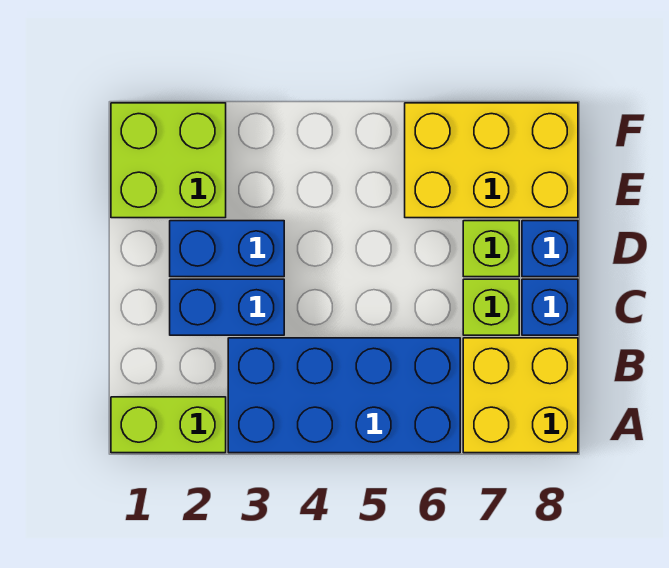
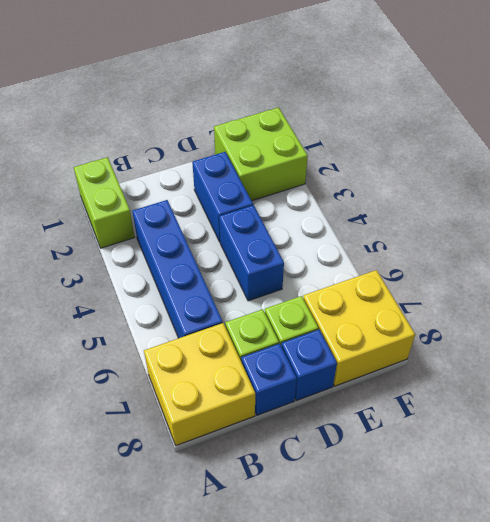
blue brick A3:B6 level 1 -> blue brick B3:B6 level 1
blue brick C2:C3 level 1 -> blue brick D4:D5 level 1
yellow brick E6:F8 level 1 -> yellow brick E7:F8 level 1

